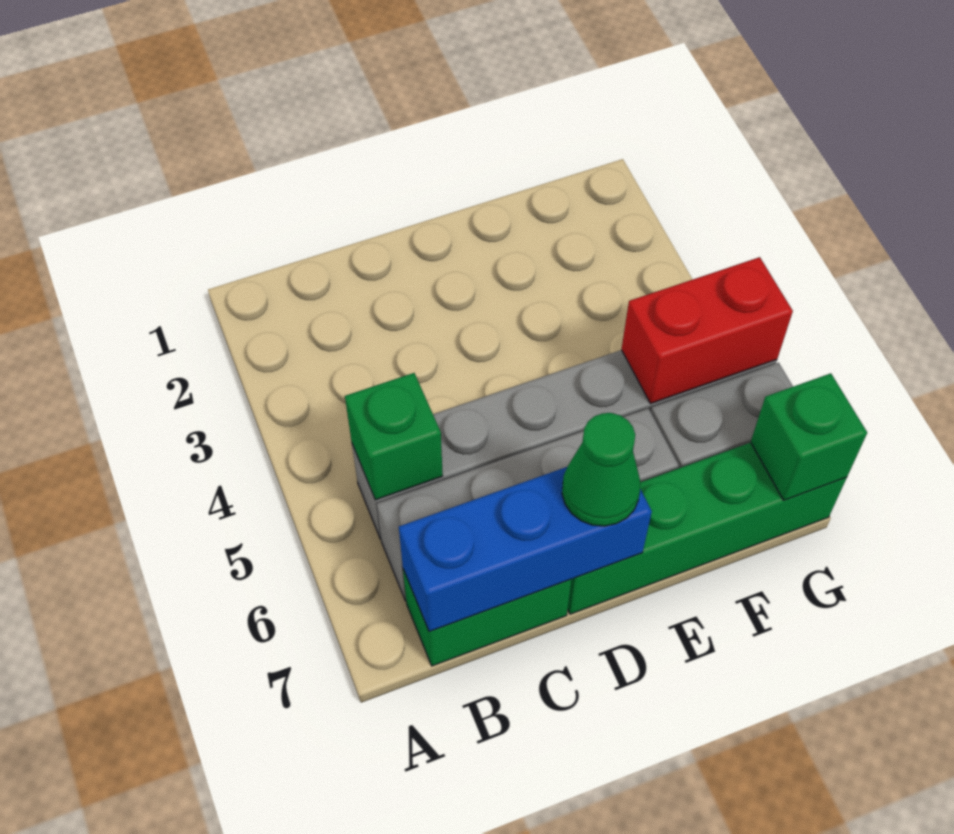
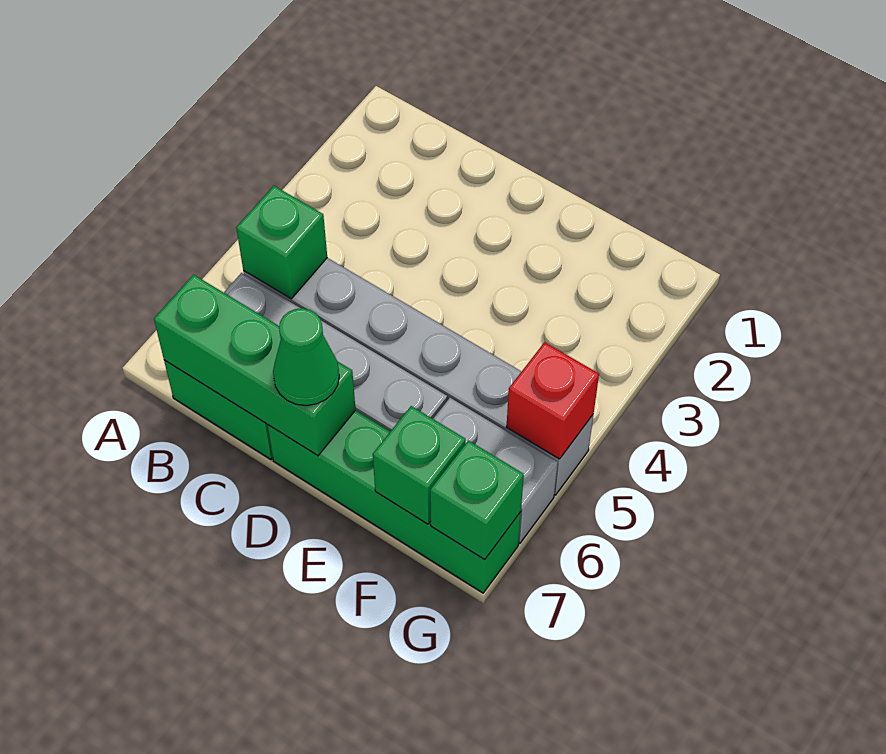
blue brick B7:D7 level 2 -> green brick B7:D7 level 2
red brick F5:G5 level 2 -> red brick G5 level 2
none -> green brick F7 level 2

